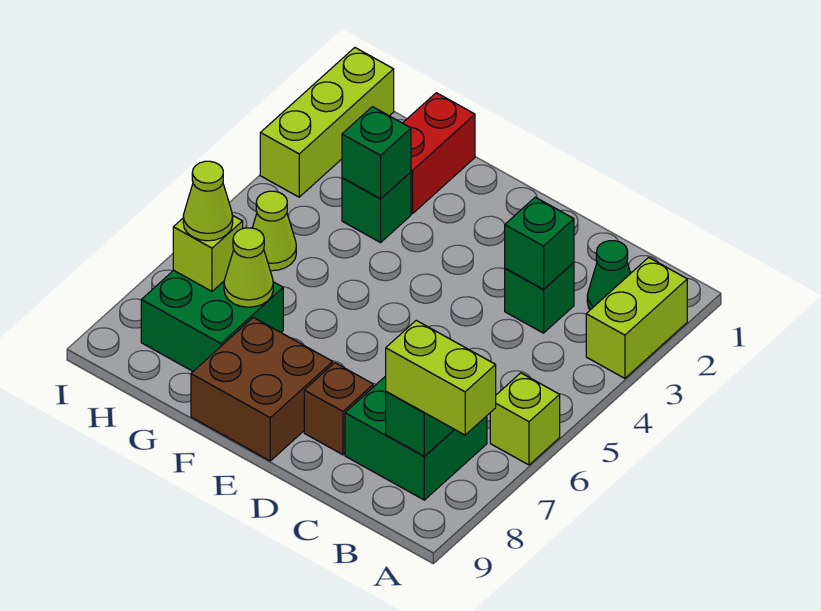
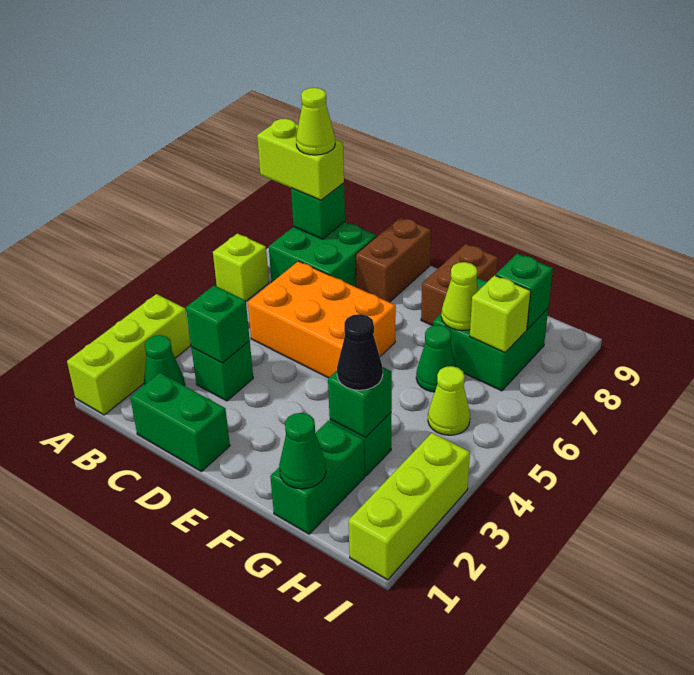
lime brick A2:A3 level 1 -> lime brick A1:A3 level 1
none -> green brick C1:D1 level 1
none -> orange brick C5:E6 level 1
brown brick D8 level 1 -> brown brick D8:D9 level 1
brown brick E8:F9 level 1 -> brown brick F8:F9 level 1
red brick G1:G2 level 1 -> green brick G1:G2 level 1
none -> green cone G1 level 2
none -> black cone G3 level 3
none -> green cone G6 level 1
lime cone H7 level 3 -> lime cone B8 level 4
none -> green brick H8 level 2

